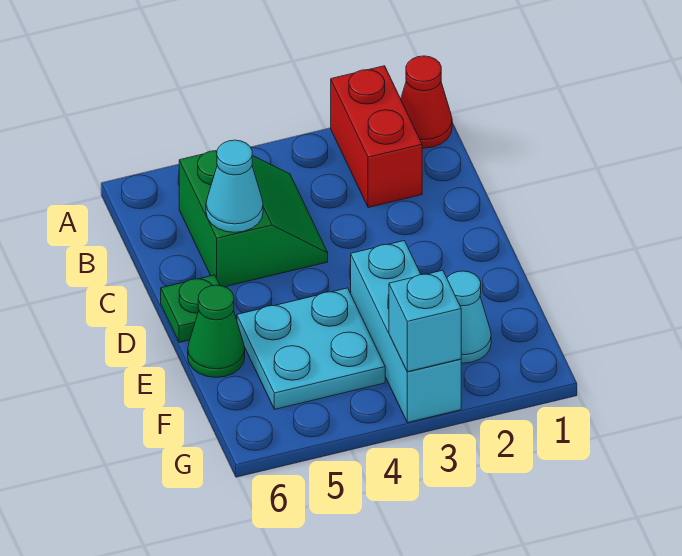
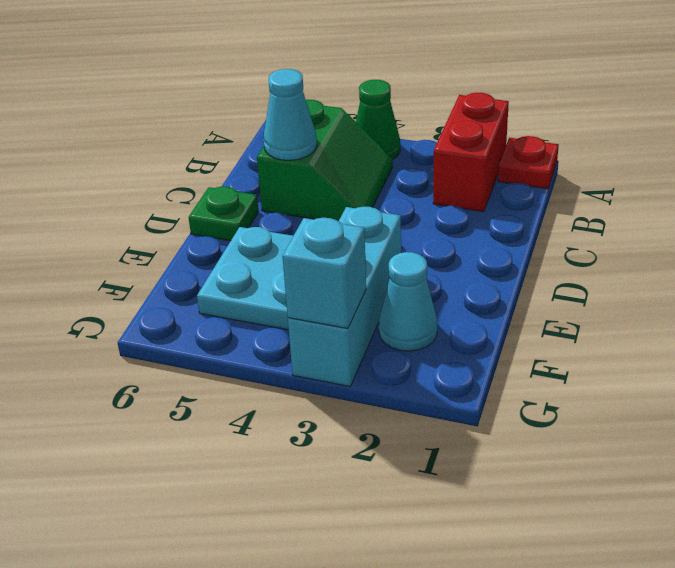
red cone A1 level 1 -> red plate A1 level 1
green cone E6 level 1 -> green cone A4 level 1

